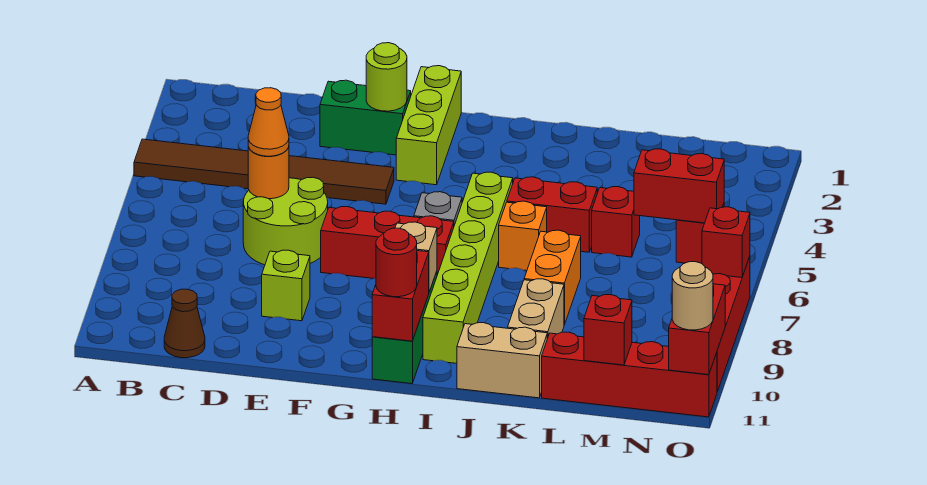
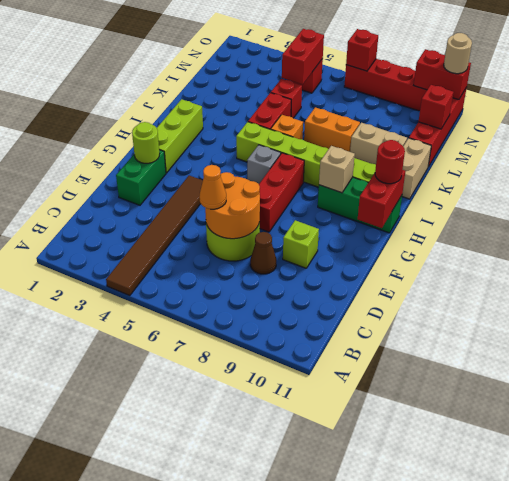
brown cone C11 level 1 -> brown cone D8 level 1
orange round brick D6 level 2 -> orange round brick D6:E7 level 2
lime brick G1:G3 level 1 -> lime brick G2:I2 level 1
red brick H10:H11 level 2 -> red brick G11:H11 level 2

